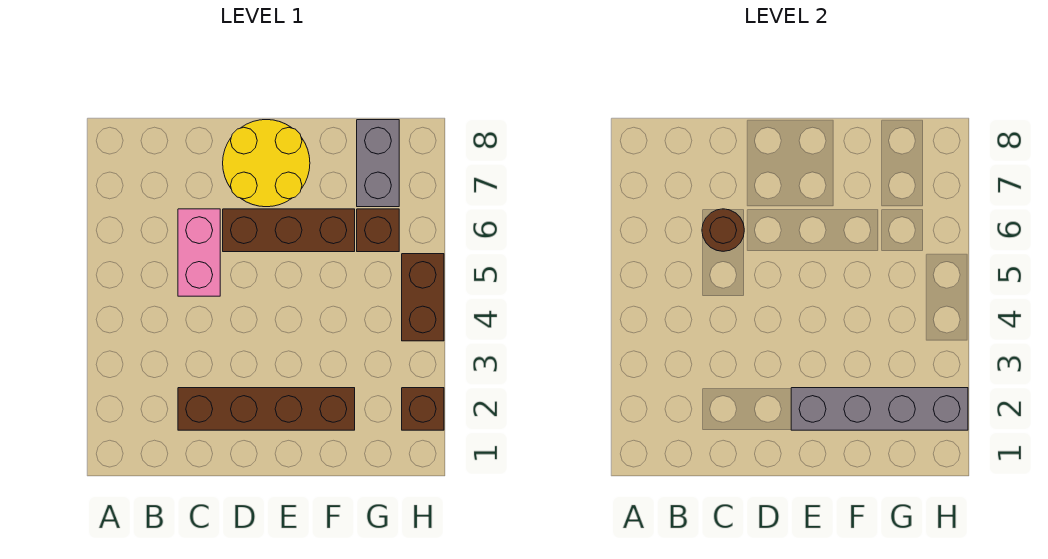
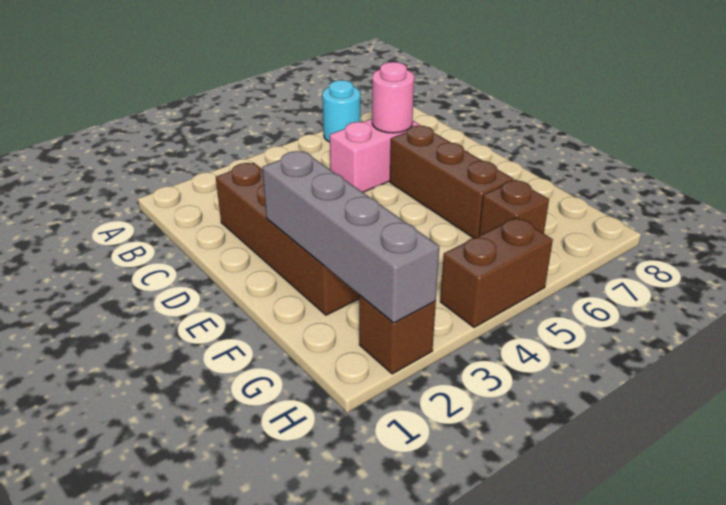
none -> cyan round brick A6 level 1
brown round brick C6 level 2 -> pink round brick C6 level 2
yellow round brick D7:E8 level 1 -> none
grey brick G7:G8 level 1 -> none

